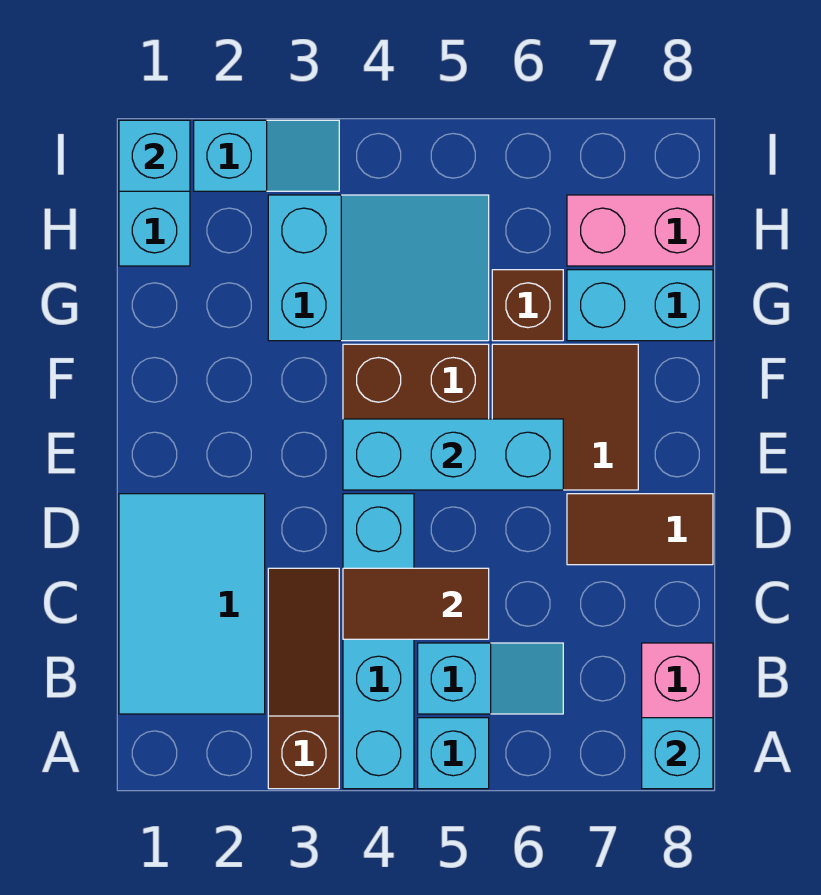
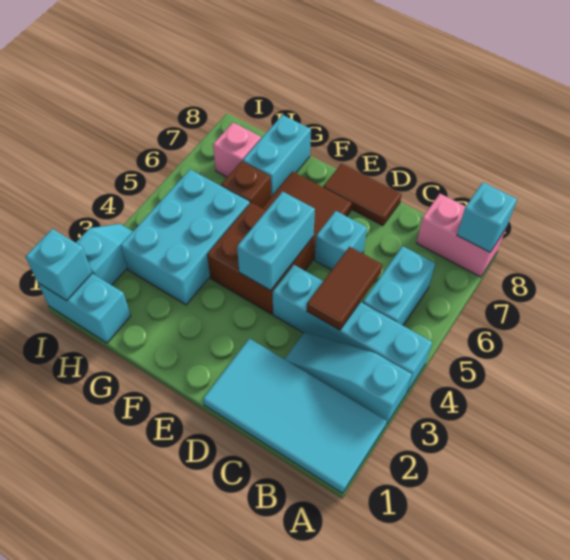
brown slope A3:C3 level 1 top A -> cyan slope A3:C3 level 1 top A
cyan brick A5 level 1 -> cyan brick D6 level 1
cyan tile B1:D2 level 1 -> cyan tile A1:D2 level 1
cyan slope B5:B6 level 1 top 5 -> cyan brick B5:B6 level 1
brown tile D7:D8 level 1 -> brown tile D8:E8 level 1
cyan brick E4:E6 level 2 -> cyan brick E4:E5 level 2
cyan slope G3:H5 level 1 top 3 -> cyan brick G3:H5 level 1
pink brick H7:H8 level 1 -> pink brick H7 level 1

